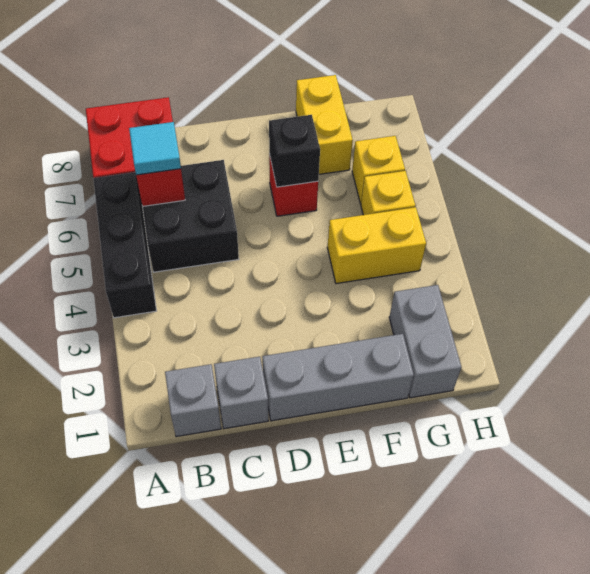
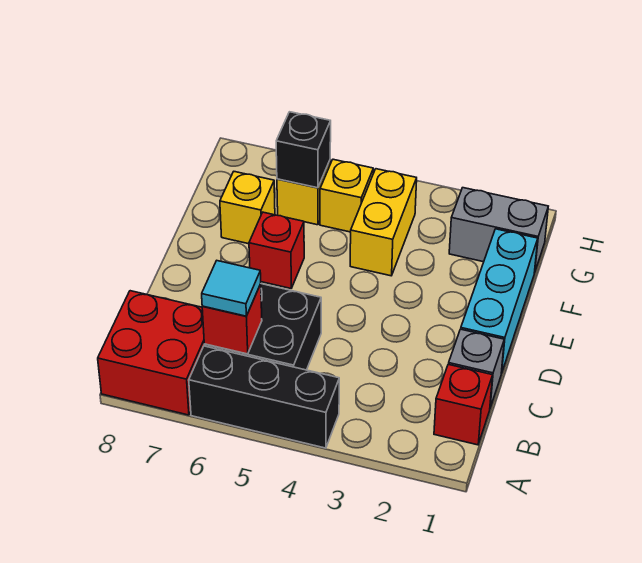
grey brick B1 level 1 -> red brick B1 level 1
grey brick D1:F1 level 1 -> cyan brick D1:F1 level 1
black brick E6 level 2 -> black brick G6 level 2
yellow brick F7:F8 level 1 -> yellow brick F7 level 1

